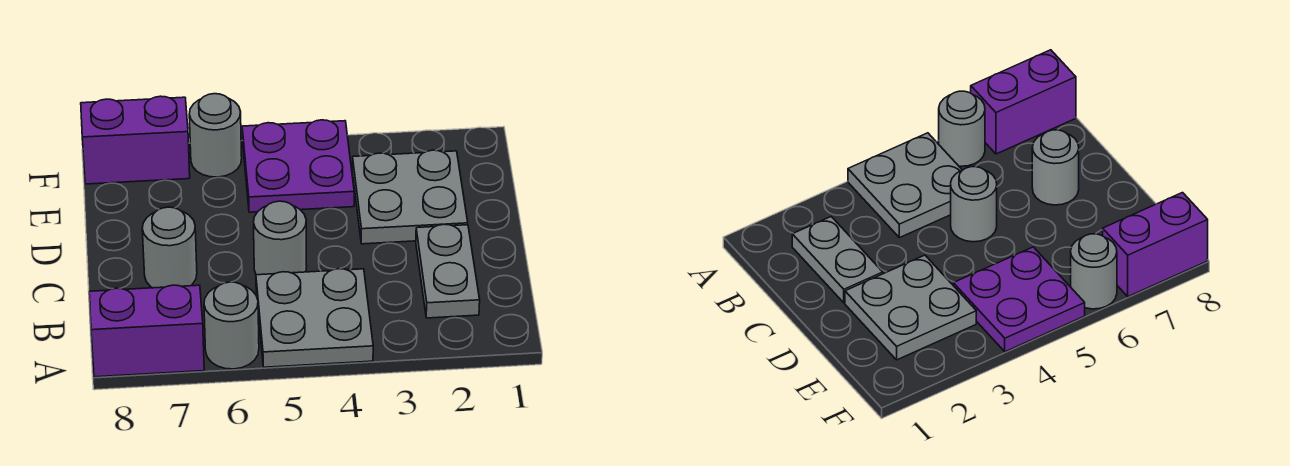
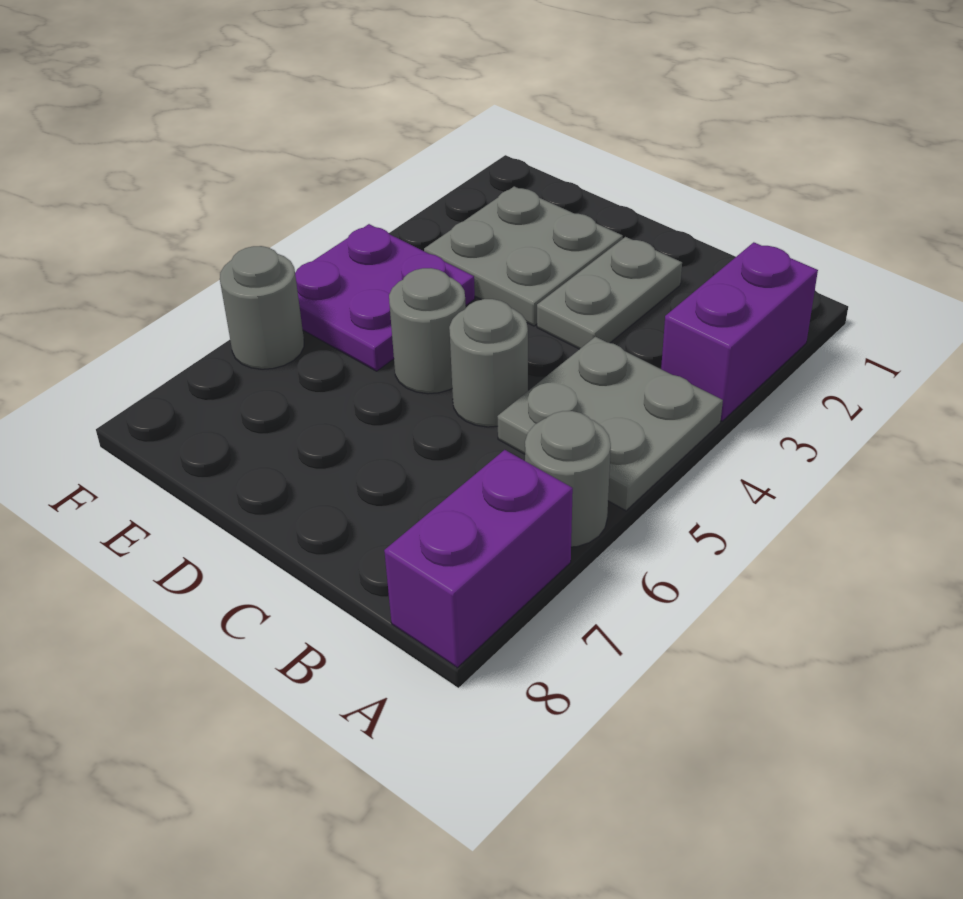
grey plate B2:C2 level 1 -> grey plate C2:C3 level 1
grey round brick C7 level 1 -> grey round brick D5 level 1
purple brick F7:F8 level 1 -> purple brick A2:A3 level 1

